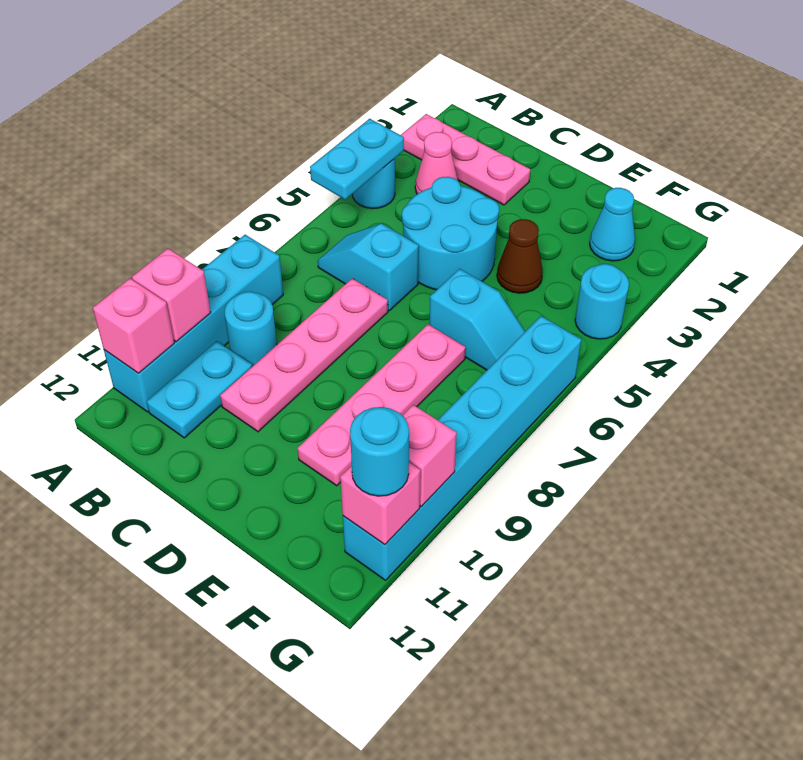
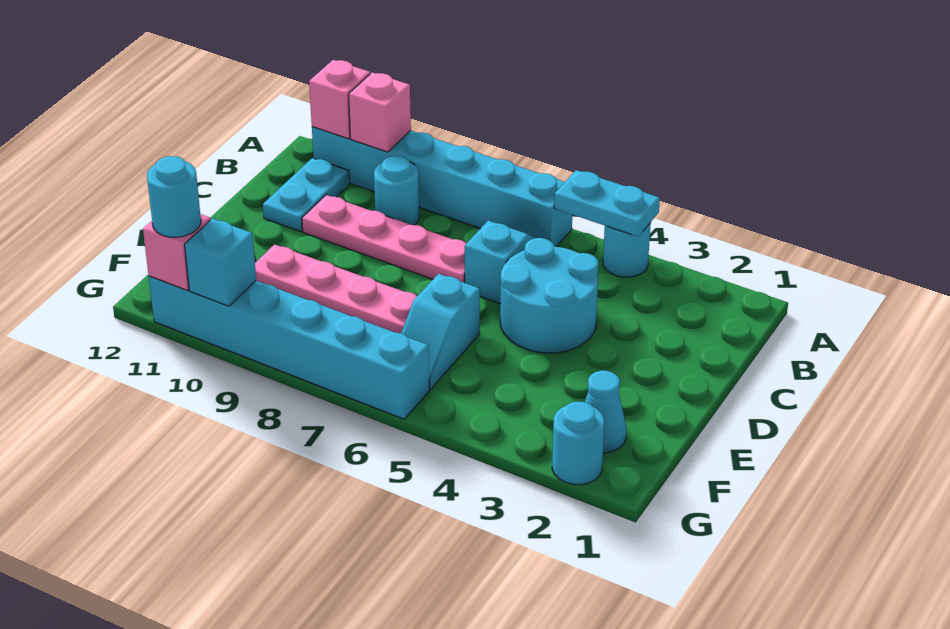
pink plate A2:C2 level 1 -> none
cyan brick A8:A11 level 1 -> cyan brick A6:A11 level 1
pink cone B3 level 1 -> none
cyan plate B10:B11 level 1 -> cyan plate B11:C11 level 1
brown cone E4 level 1 -> none
cyan round brick G4 level 1 -> cyan round brick G2 level 1
pink brick G10 level 2 -> cyan brick G10 level 2

